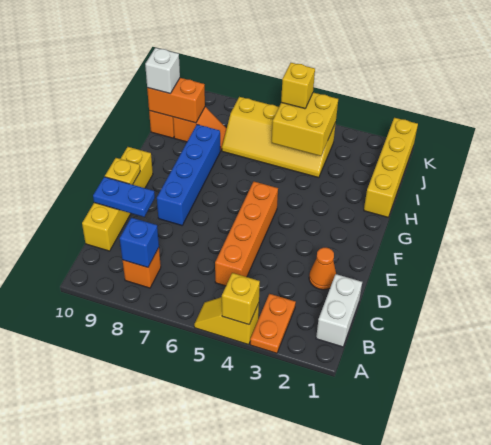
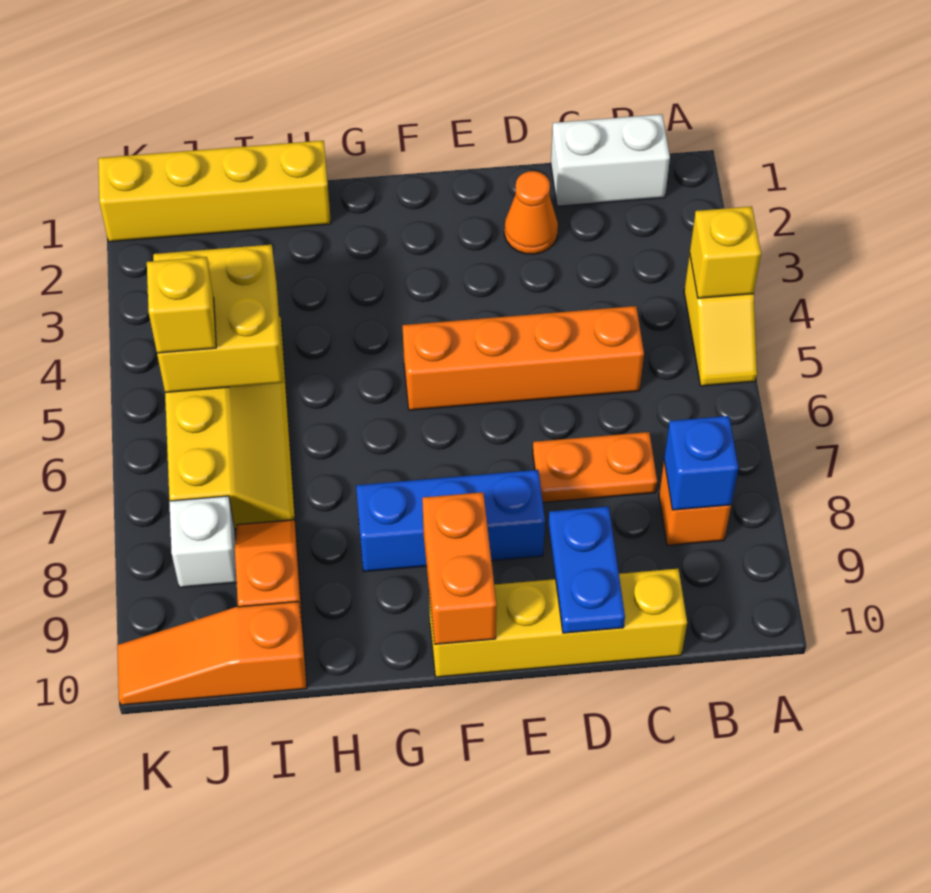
orange plate A3:B3 level 1 -> orange plate C7:D7 level 1
blue brick E8:H8 level 1 -> blue brick E8:G8 level 1
yellow plate E10 level 2 -> none
orange brick I9:I10 level 2 -> orange brick F9:F10 level 2
white brick I10 level 3 -> white brick J8 level 1

